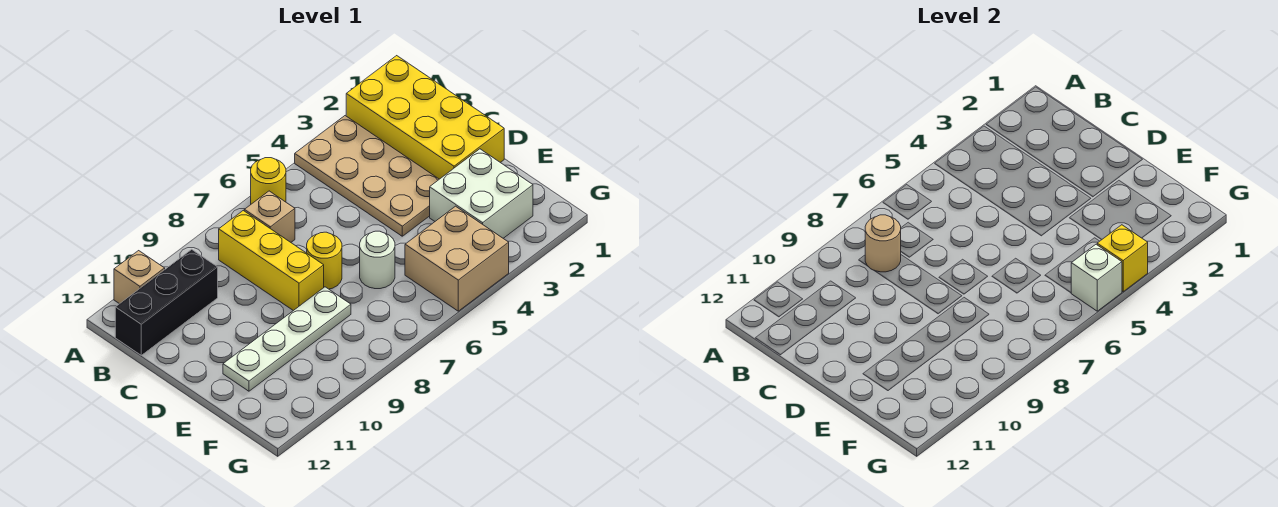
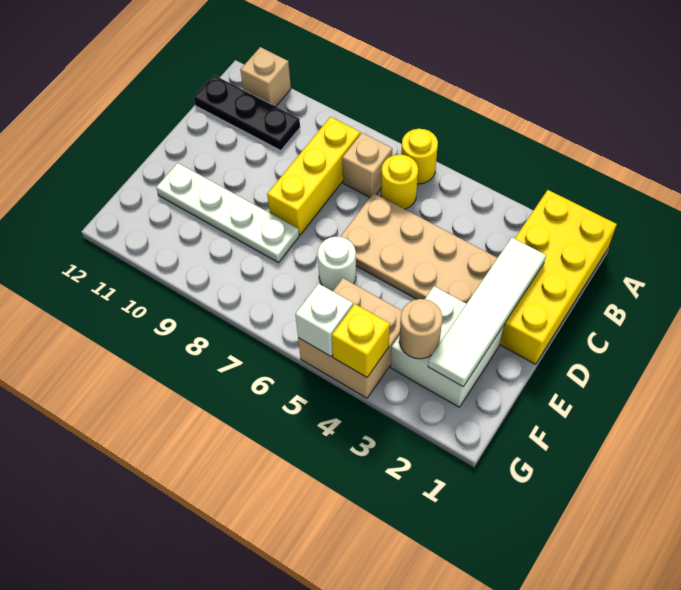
tan plate A3:D4 level 1 -> tan plate C3:D6 level 1
tan round brick B8 level 2 -> tan round brick F3 level 2
black brick B10:B12 level 1 -> black plate B10:B12 level 1
none -> white tile C2:F2 level 2
yellow round brick D7 level 1 -> yellow round brick B6 level 1

